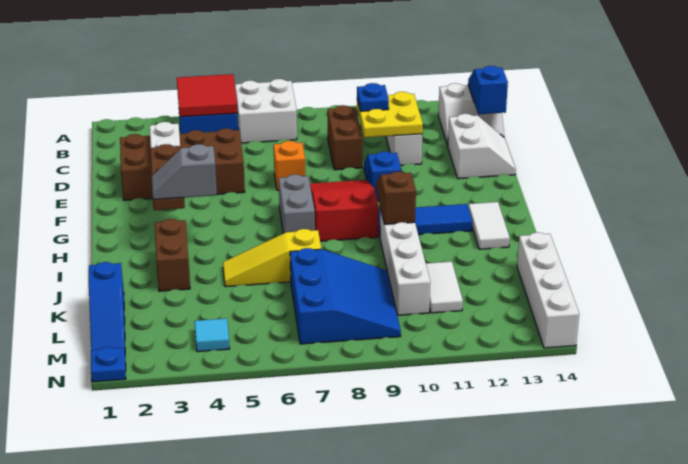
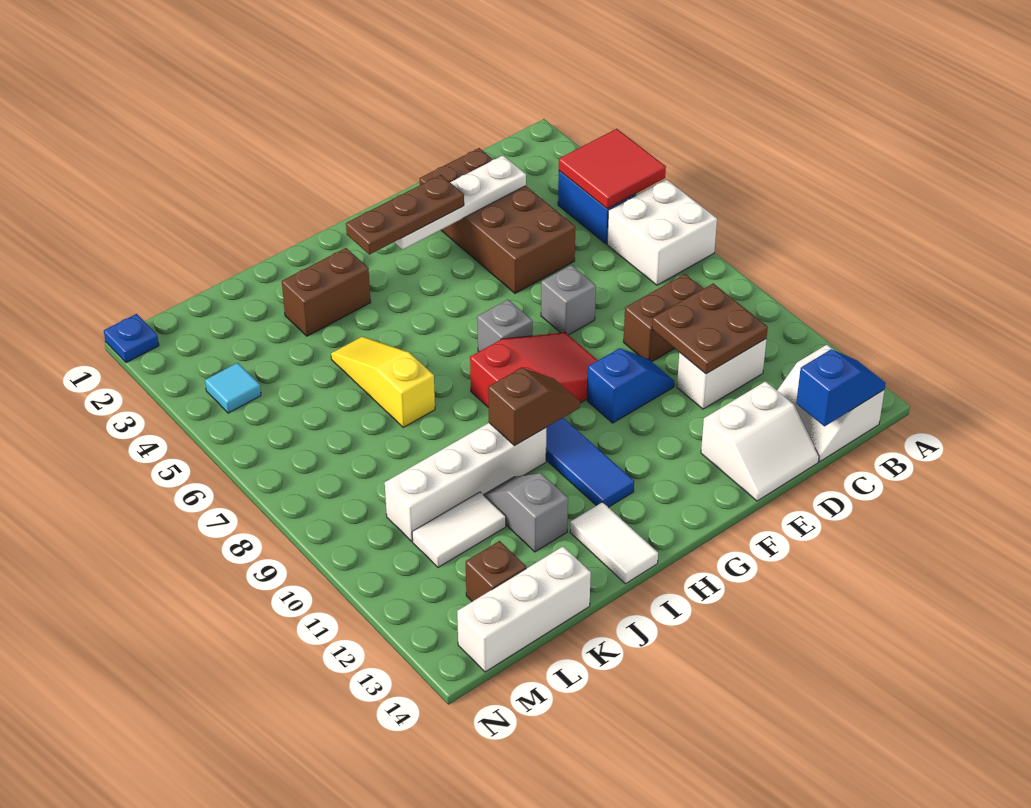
yellow plate C10:D11 level 2 -> brown plate C10:D11 level 2
blue plate C10 level 3 -> none
orange brick E7 level 1 -> grey brick E7 level 1
grey brick G7:H7 level 1 -> grey brick G7 level 1
grey slope H3:H4 level 4 top 4 -> grey slope J11:J12 level 1 top 12
white tile H13:I13 level 1 -> white tile I13:I14 level 1
blue slope K1:M1 level 1 top K -> none
blue slope K7:M9 level 1 top 7 -> none
white brick K14:N14 level 1 -> white brick K14:M14 level 1
none -> brown brick L13 level 1

